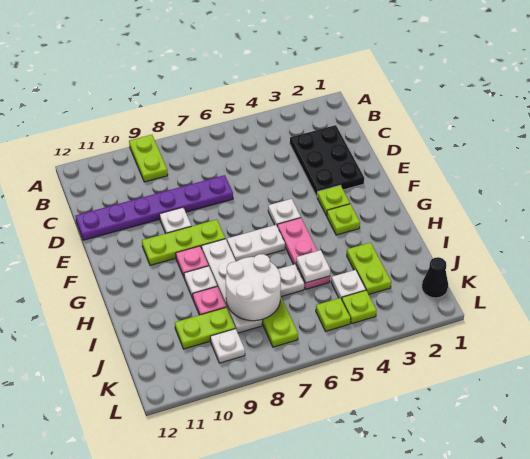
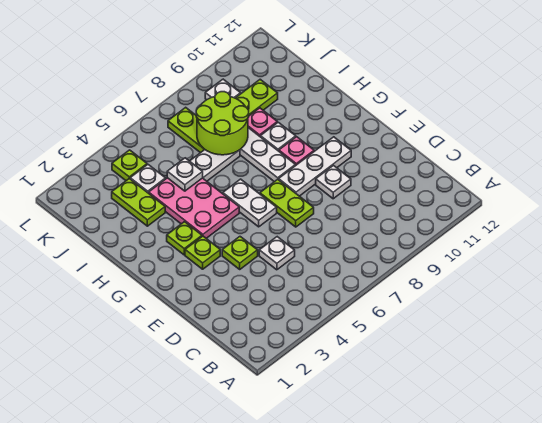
lime plate A9:B9 level 1 -> lime plate E7:F7 level 1
black plate C2:E3 level 1 -> none
purple plate D7:D12 level 1 -> none
white plate F5 level 1 -> white plate D5 level 1
lime plate F8:F10 level 1 -> white plate F8:F10 level 1
pink plate G5:I5 level 1 -> pink plate G4:I5 level 1
white plate G6:G7 level 1 -> white plate F6:G6 level 1
white round brick I7:J8 level 2 -> lime round brick I7:J8 level 2
black cone K1 level 1 -> none
lime plate K5 level 1 -> lime plate E4 level 1

